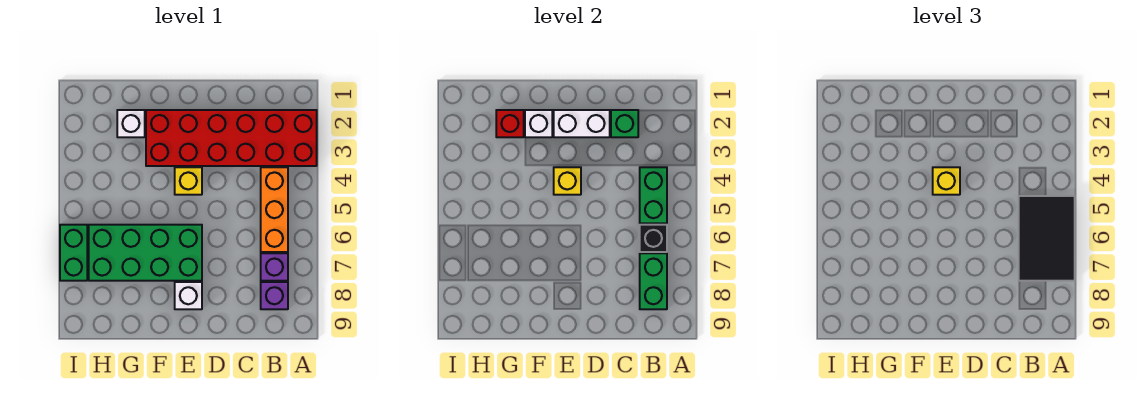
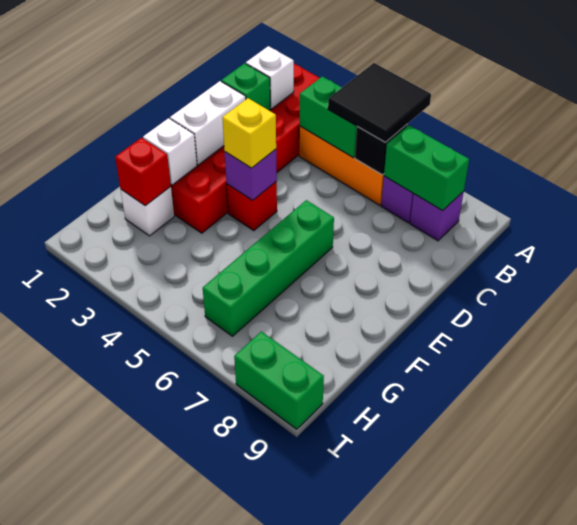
black tile A5:B7 level 3 -> black tile A5:B6 level 3
yellow brick E4 level 1 -> red brick E4 level 1
yellow brick E4 level 2 -> purple brick E4 level 2
green brick E6:H7 level 1 -> green brick E6:H6 level 1
white brick E8 level 1 -> white brick B2 level 2
green brick I6:I7 level 1 -> green brick I8:I9 level 1

